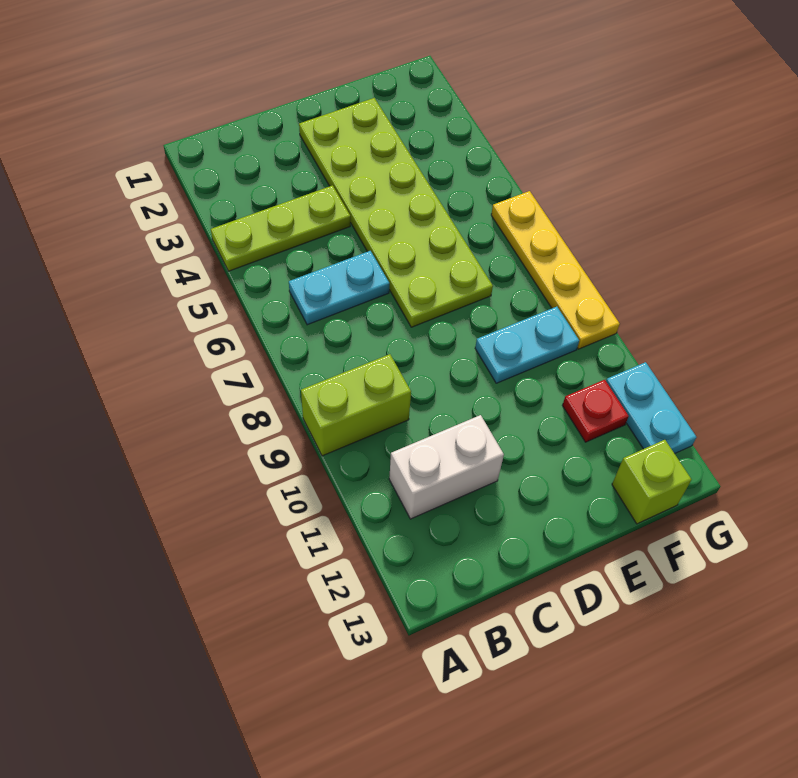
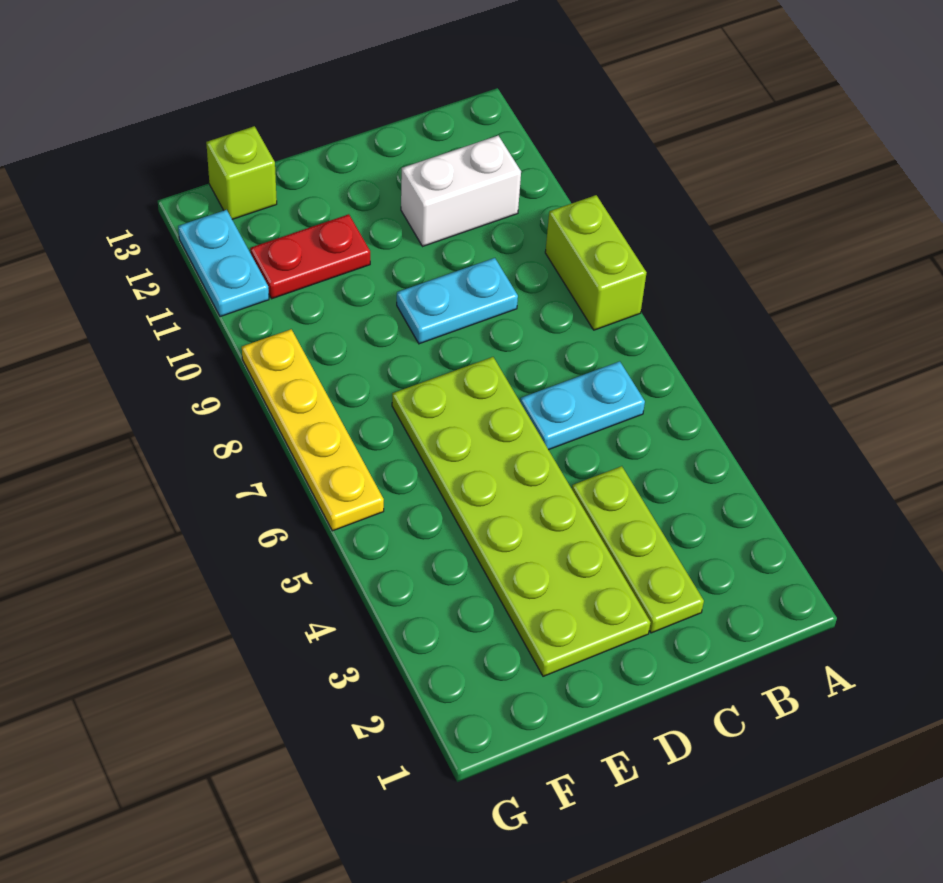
lime plate A4:C4 level 1 -> lime plate C2:C4 level 1
lime brick A9:B9 level 1 -> lime brick A8:A9 level 1
cyan plate E9:F9 level 1 -> cyan plate C9:D9 level 1
red plate F11 level 1 -> red plate E11:F11 level 1

